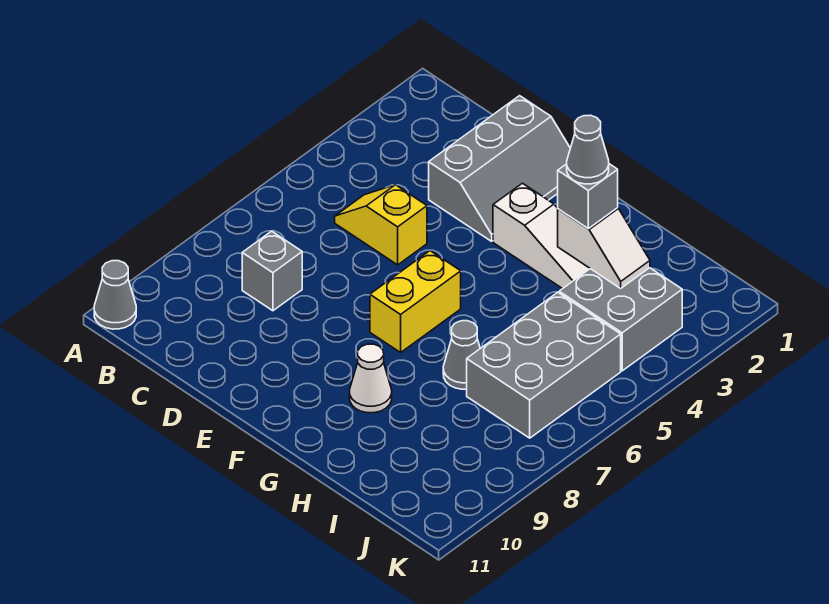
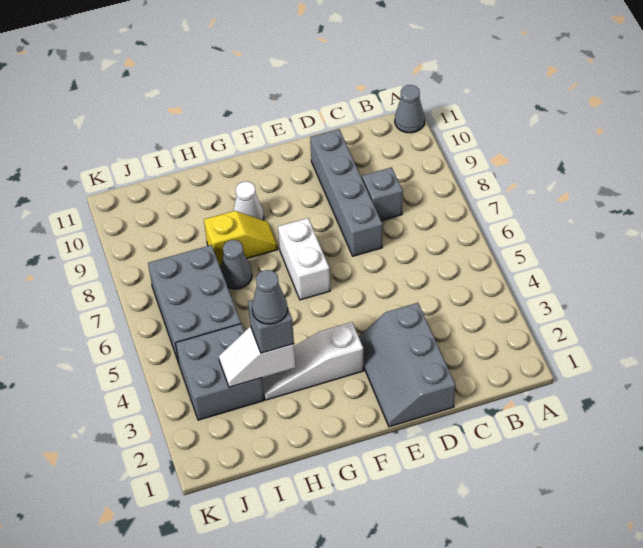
yellow slope C5:D5 level 1 top D -> yellow slope G8:H8 level 1 top H
none -> grey brick D7:D10 level 1
yellow brick F6:F7 level 1 -> white brick F6:F7 level 1

